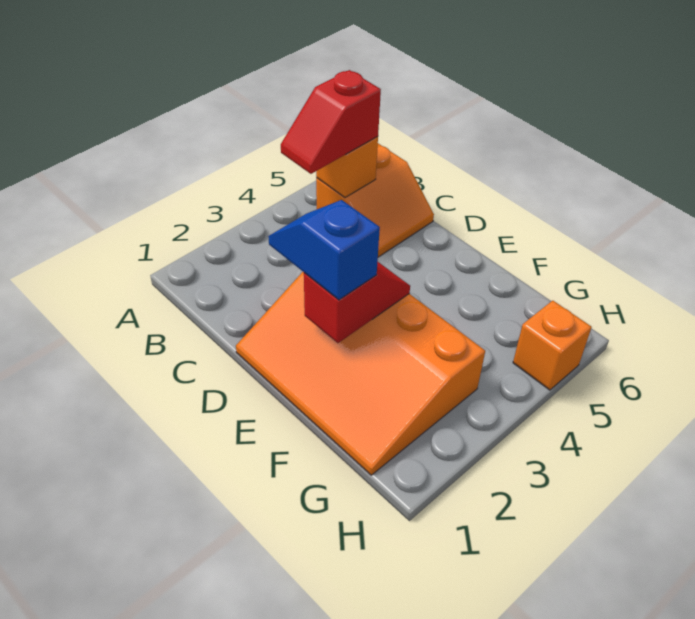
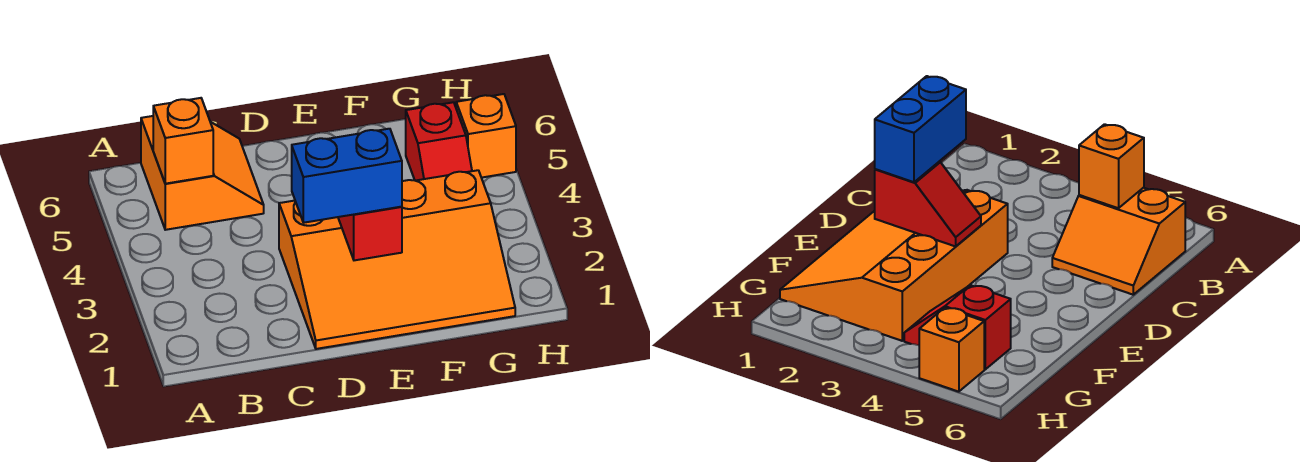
red slope B4:B5 level 3 top 5 -> red slope G4:G5 level 1 top 5
blue slope D2:E2 level 3 top E -> blue brick D2:E2 level 3

